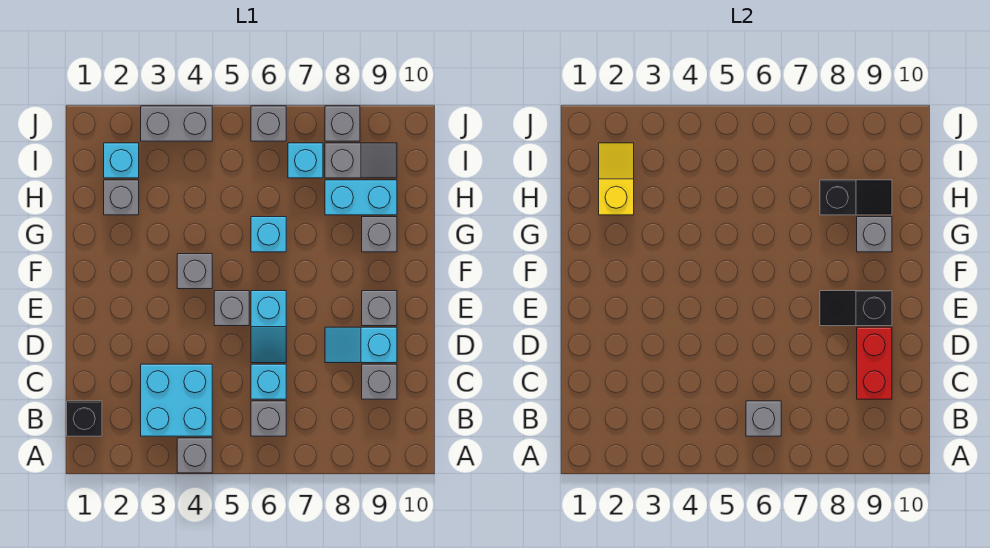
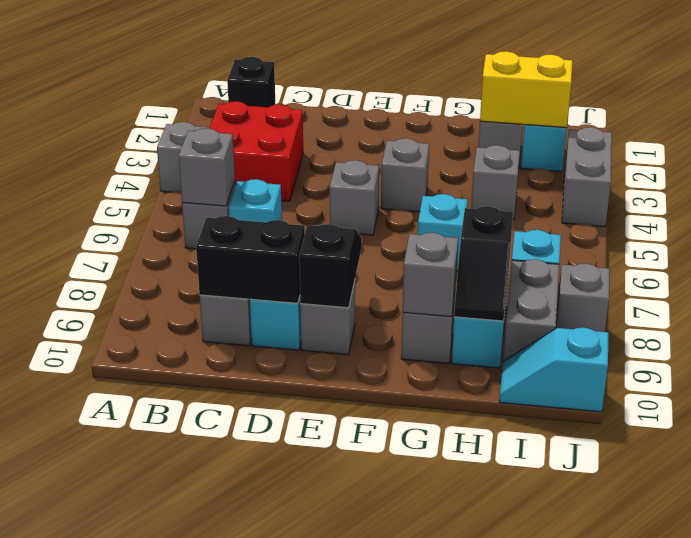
cyan brick B3:C4 level 1 -> red brick B3:C4 level 1
red brick C9:D9 level 2 -> black brick C9:D9 level 2
cyan slope D6:E6 level 1 top E -> cyan slope I10:J10 level 1 top J
yellow slope H2:I2 level 2 top H -> yellow brick H2:I2 level 2
grey slope I8:I9 level 1 top 8 -> grey brick I8:I9 level 1
grey brick J6 level 1 -> grey brick H4 level 1

